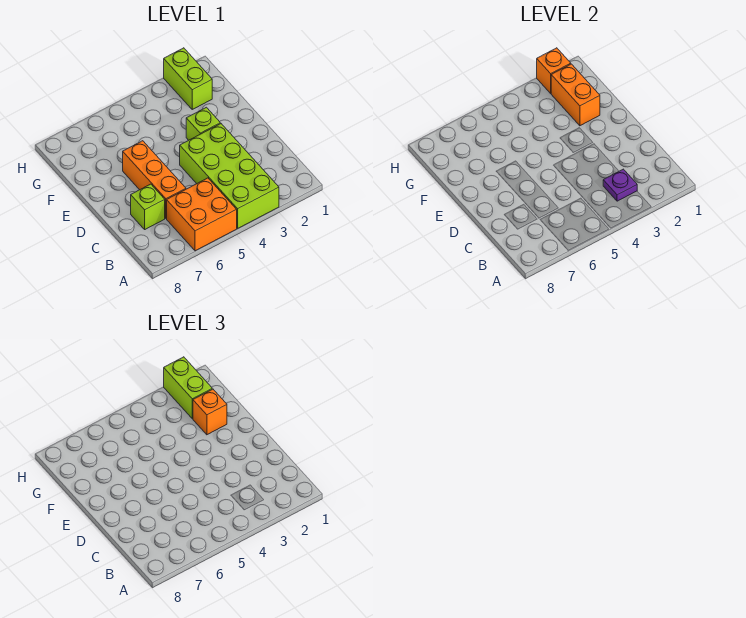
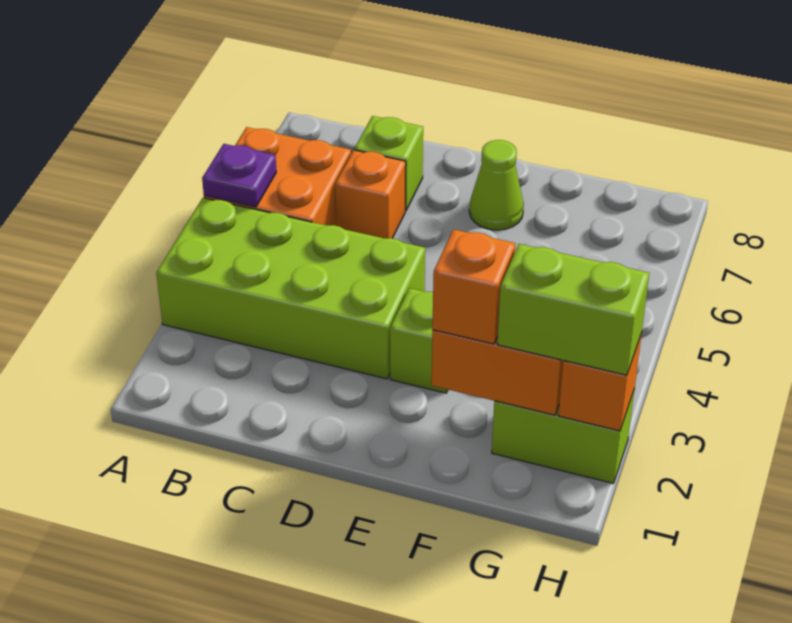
purple plate B3 level 2 -> purple plate A5 level 2
orange brick C6:E6 level 1 -> orange brick C6 level 1
none -> lime cone E7 level 1

